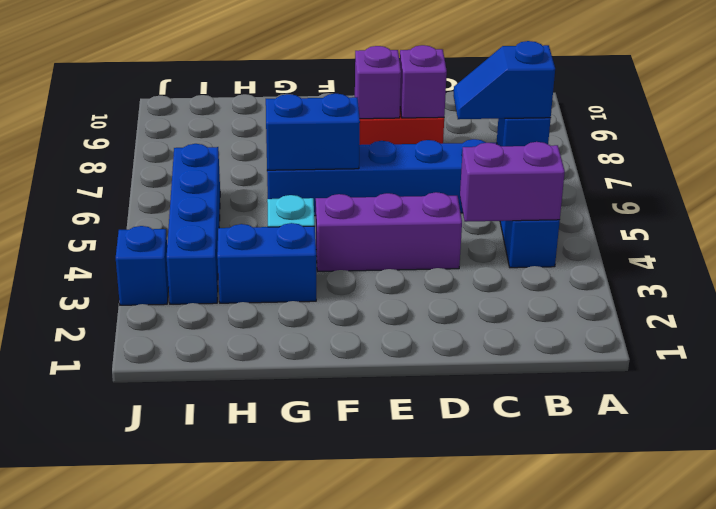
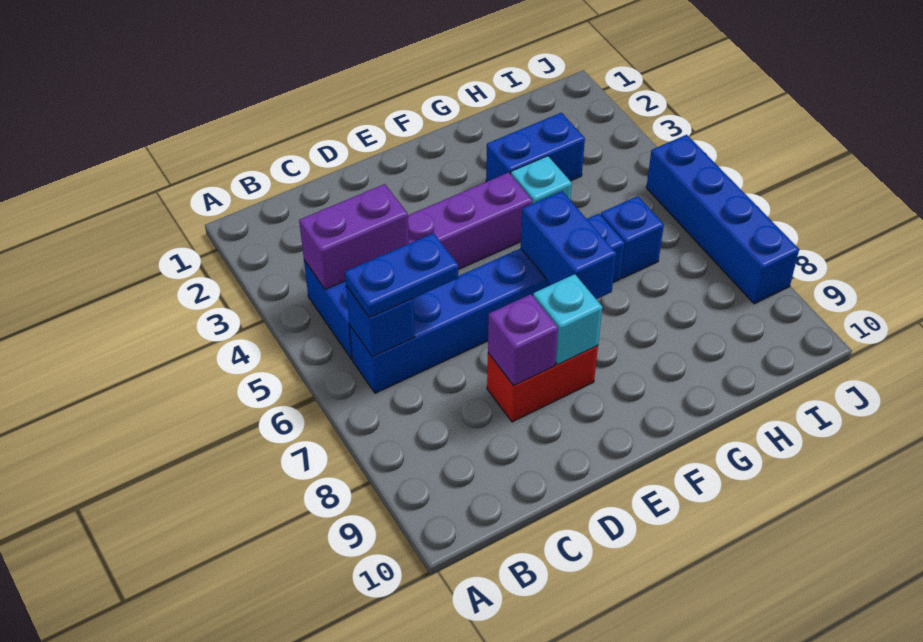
blue slope B6:C6 level 3 top B -> blue plate B6:C6 level 3
purple brick E8 level 2 -> cyan brick E8 level 2
blue brick F6:G6 level 2 -> blue brick F6:F7 level 2
blue brick I3:I6 level 1 -> blue brick J5:J8 level 1
blue brick J3 level 1 -> blue brick H6 level 1

